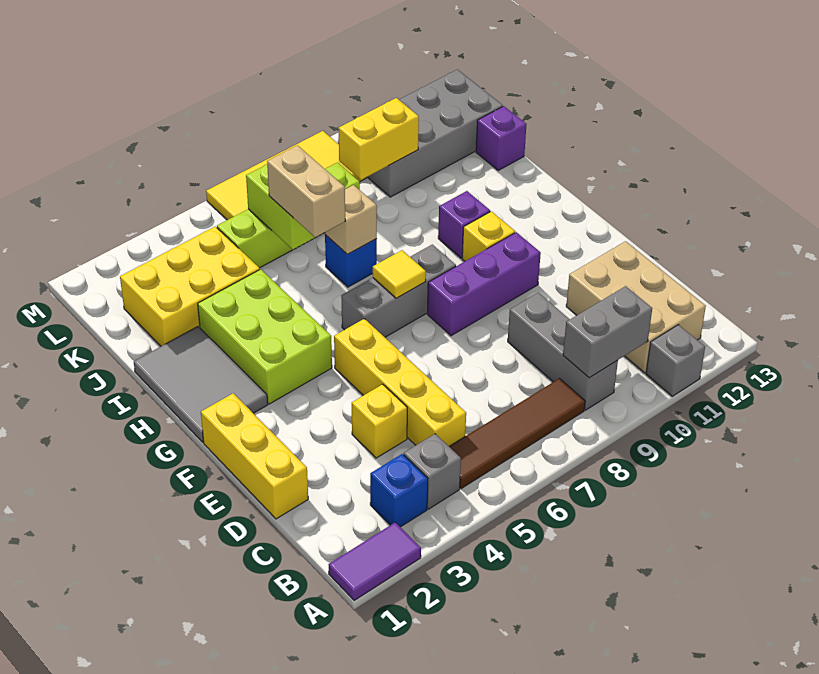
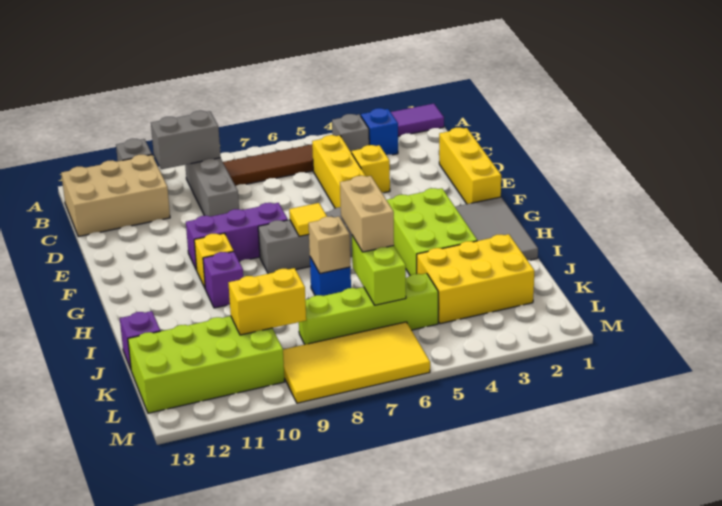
tan brick B11:D12 level 1 -> tan brick B11:C13 level 1
grey brick K10:L13 level 1 -> lime brick K10:L13 level 1

